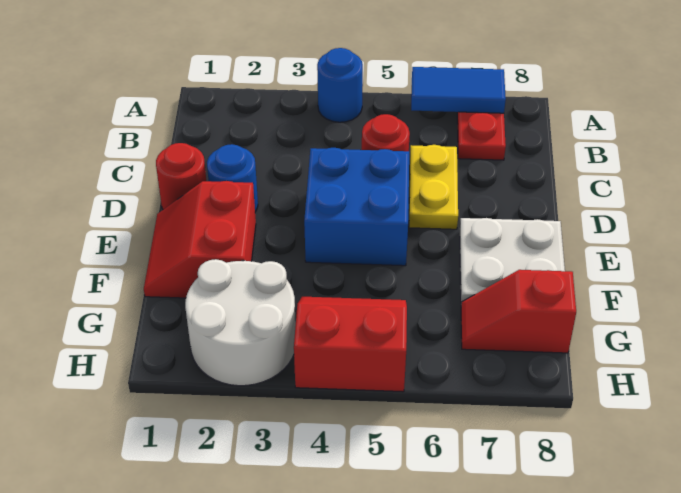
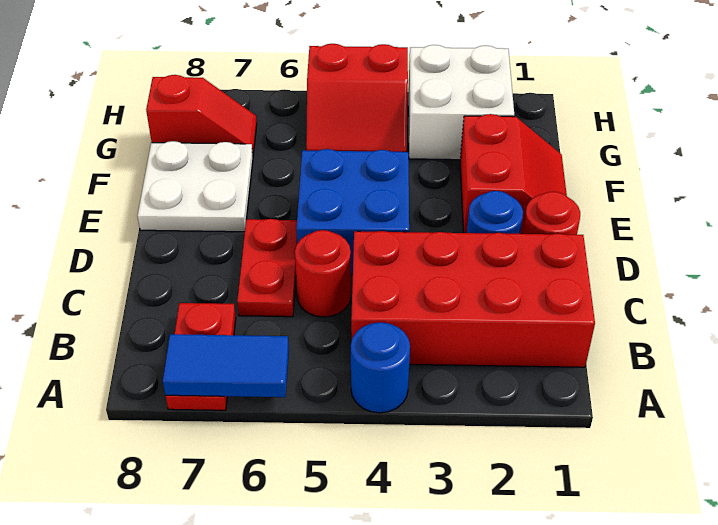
none -> red brick B1:C4 level 1
yellow plate C6:D6 level 1 -> red plate C6:D6 level 1
white round brick G2:H3 level 1 -> white brick G2:H3 level 1

